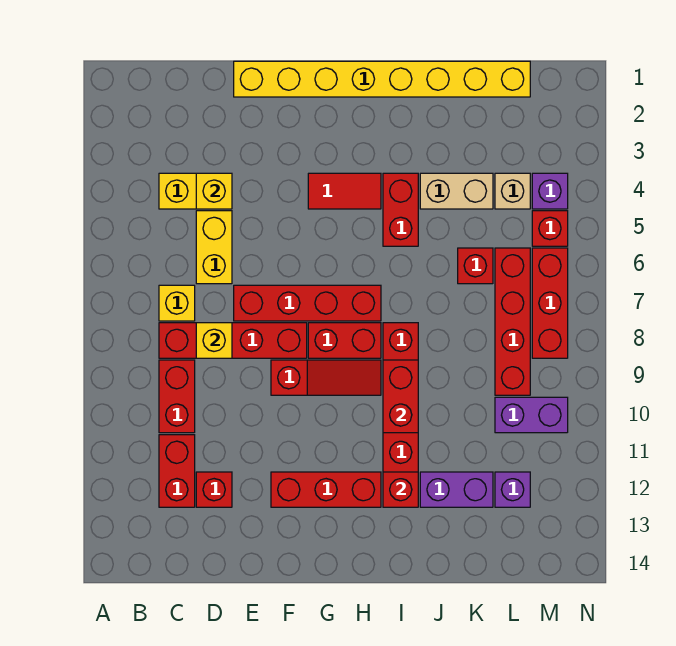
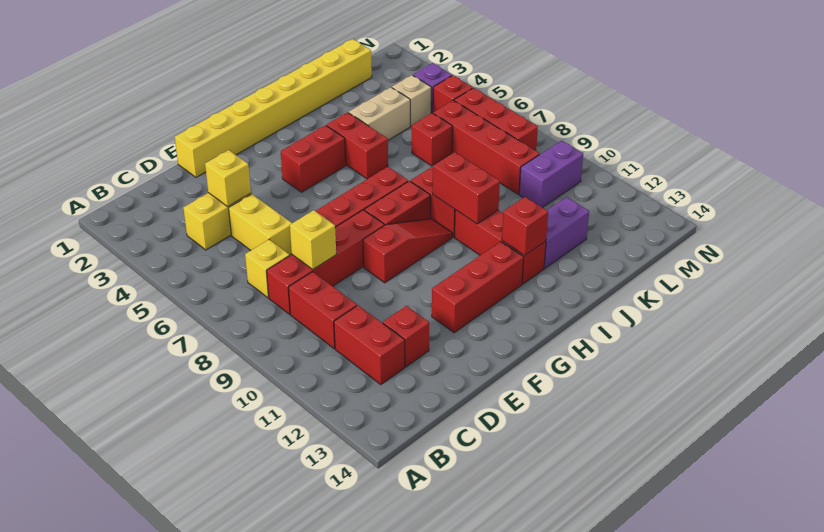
red tile G4:H4 level 1 -> red brick G4:H4 level 1
purple brick L12 level 1 -> none

